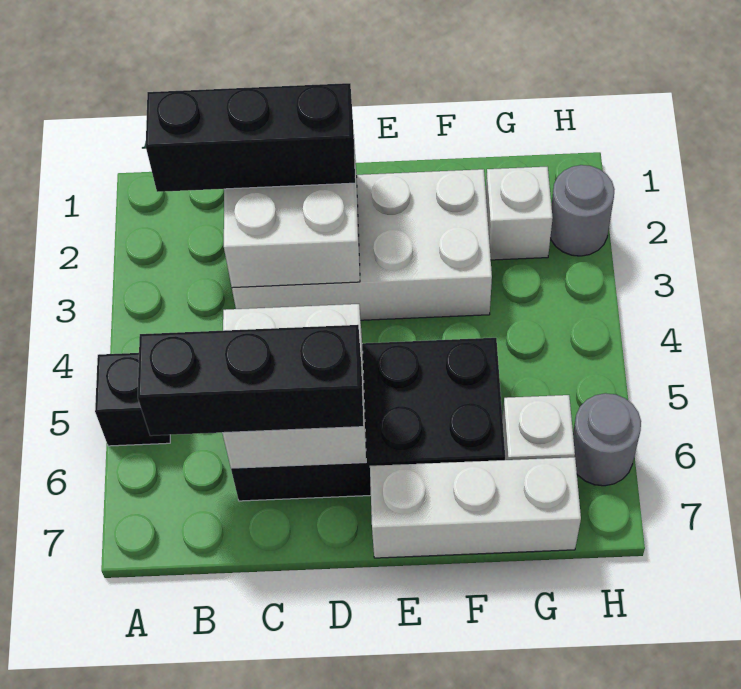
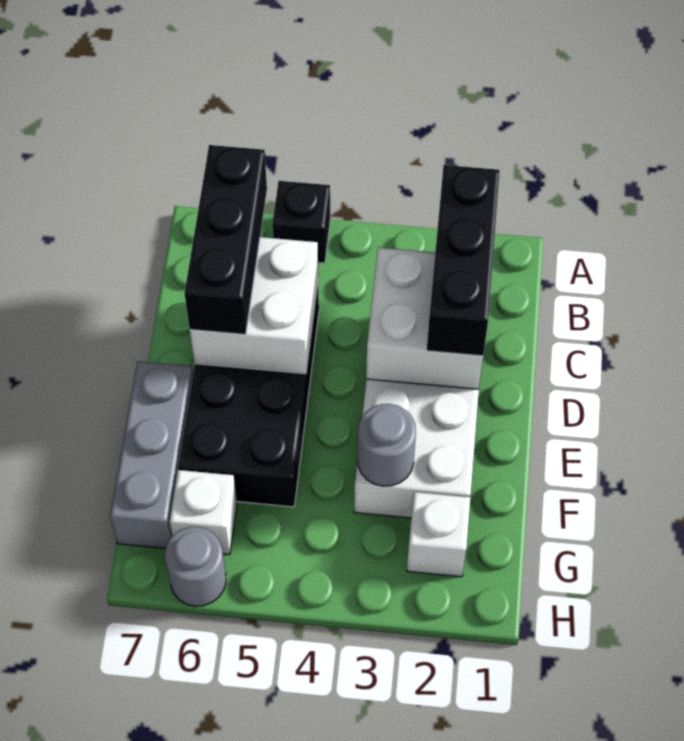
white brick E7:G7 level 1 -> grey brick E7:G7 level 1
grey round brick H2 level 1 -> grey round brick F3 level 2

